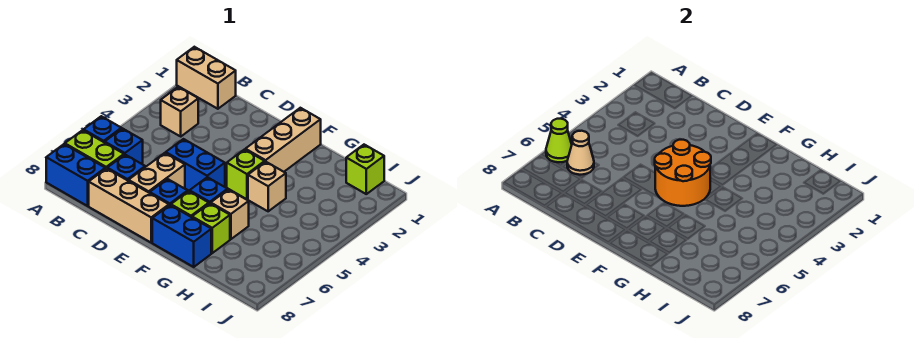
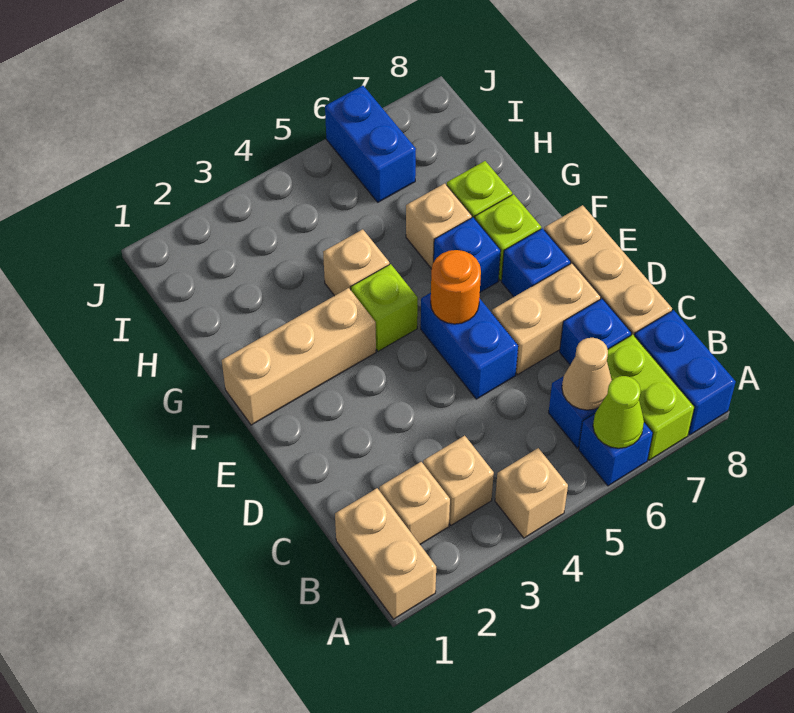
none -> tan brick A4 level 1
none -> tan brick B2 level 1
orange round brick E4:F5 level 2 -> orange round brick E5 level 2
blue brick F8:G8 level 1 -> blue brick I6:J6 level 1
lime brick I1 level 1 -> none

